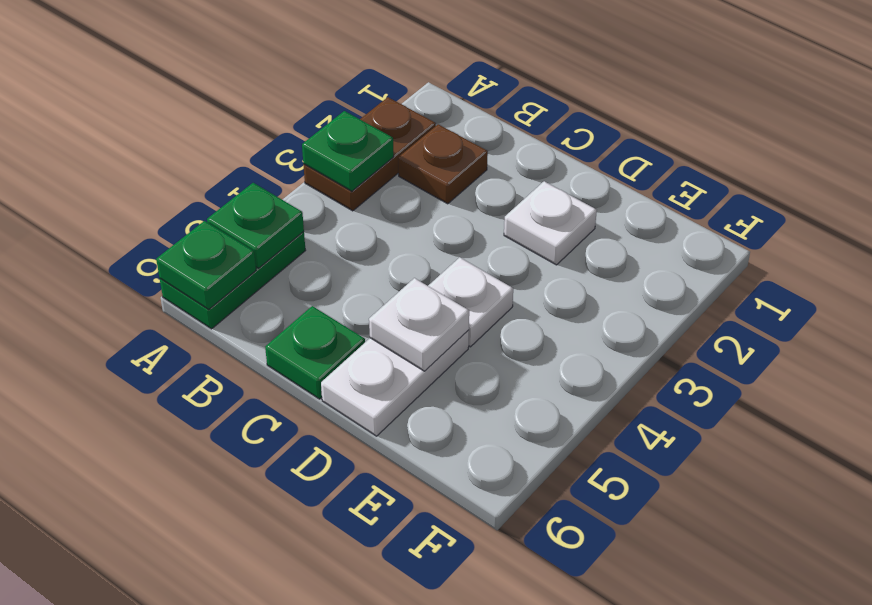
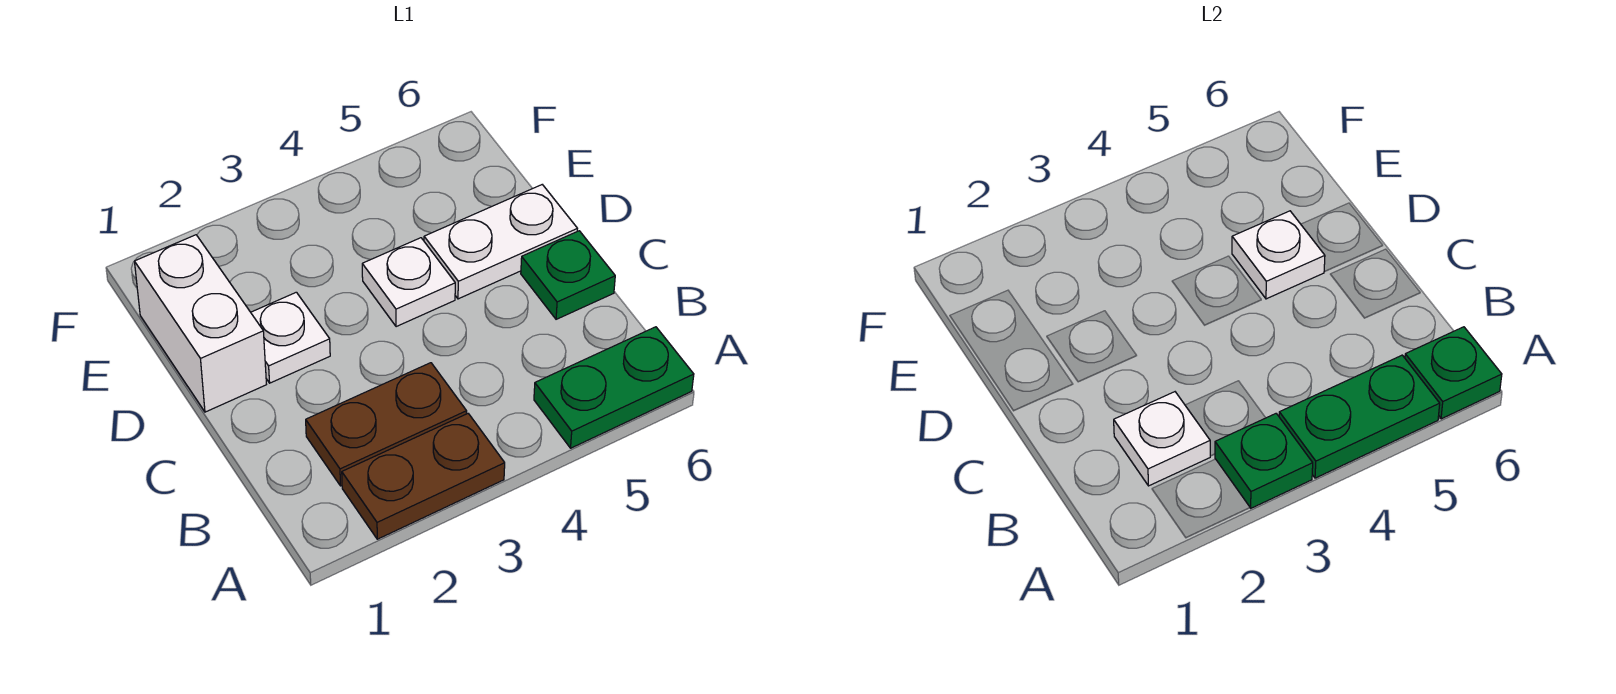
green plate A5 level 2 -> green plate A4:A5 level 2
brown plate B2 level 1 -> brown plate B2:B3 level 1
none -> white plate B2 level 2
none -> white brick D1:E1 level 1

